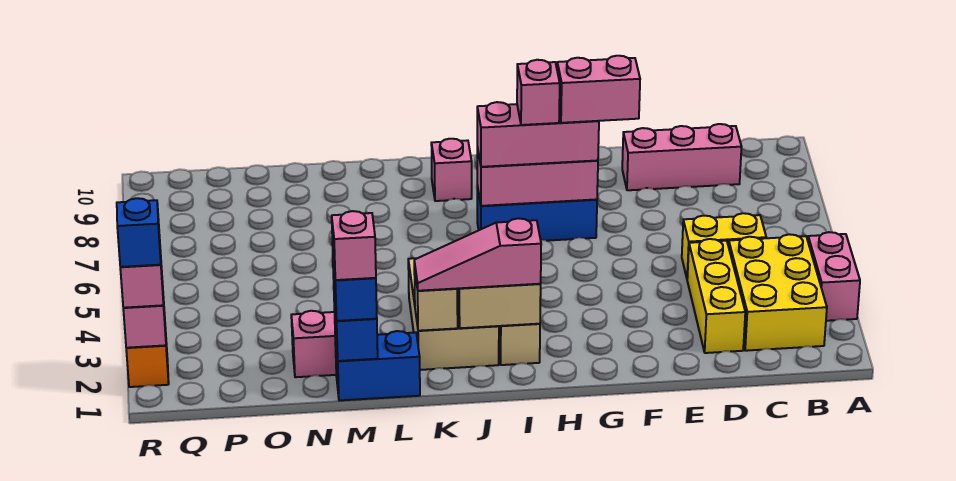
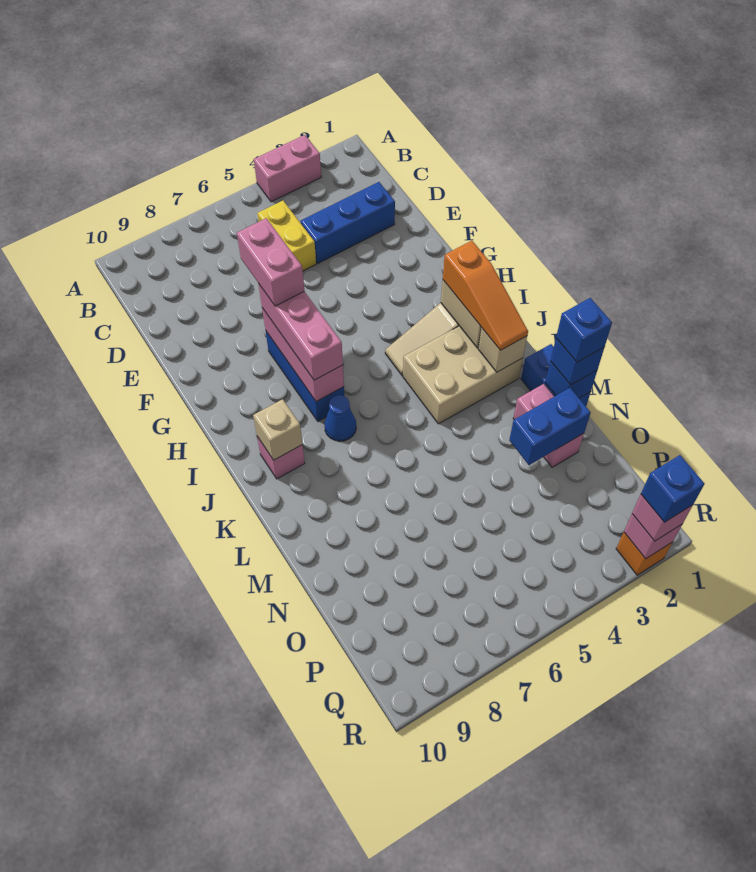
yellow brick B2:C4 level 1 -> none
pink brick C9:E9 level 1 -> none
yellow brick D2:D4 level 1 -> blue brick D2:D4 level 1
pink brick H7 level 4 -> none
pink slope I2:K2 level 3 top I -> orange slope I2:K2 level 3 top I
none -> blue cone J7 level 1
none -> tan brick J9 level 2
pink brick M1 level 4 -> blue brick M1 level 4
none -> blue brick N2:N3 level 2

